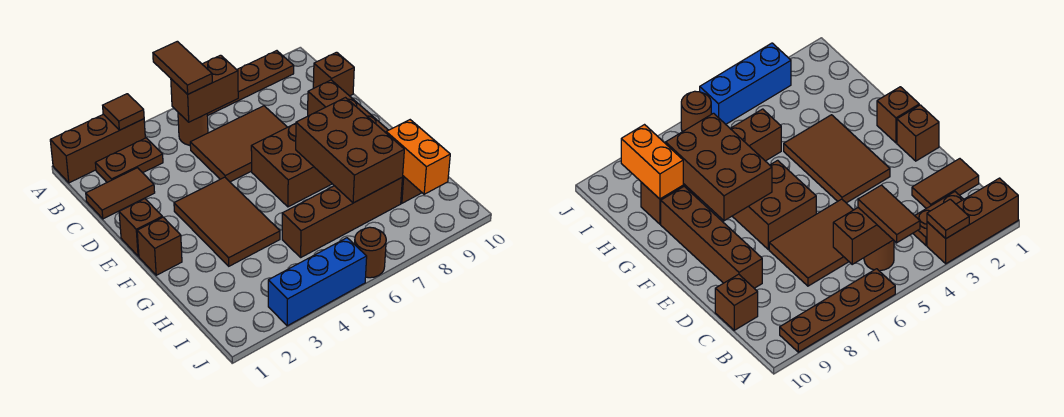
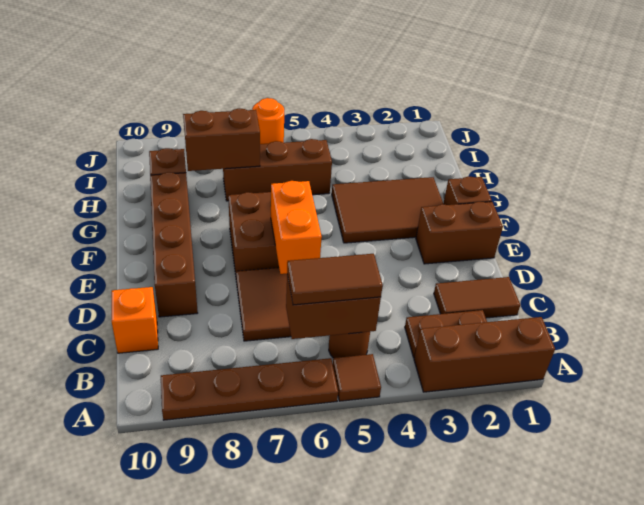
brown tile A3 level 2 -> brown tile A5 level 1
brown tile A5:B5 level 3 -> brown tile B5:B6 level 3
brown brick C10 level 1 -> orange brick C10 level 1
brown brick E1 level 1 -> brown brick E1:E2 level 1
brown tile E3:G4 level 1 -> brown tile F2:G4 level 1
brown brick F7:H8 level 2 -> brown brick H7:H8 level 2
brown brick H5:H8 level 1 -> brown brick H5:H7 level 1
orange brick H9:I9 level 2 -> orange brick D6:E6 level 2
blue brick J3:J5 level 1 -> none
brown round brick J6 level 1 -> orange round brick J6 level 1

